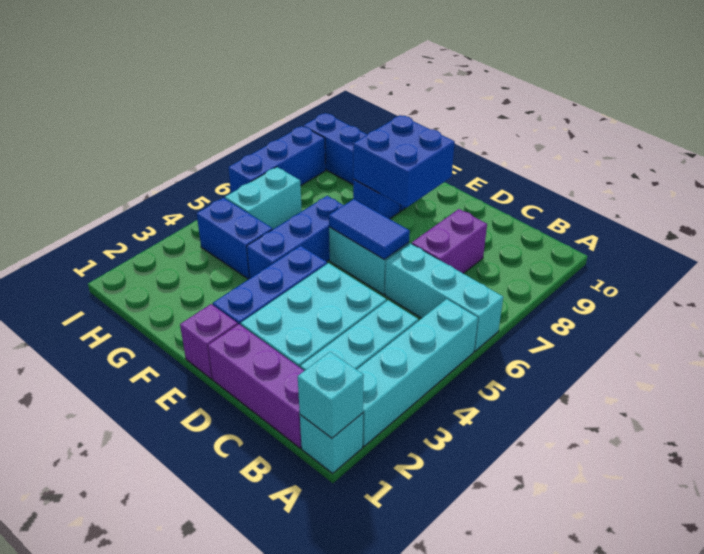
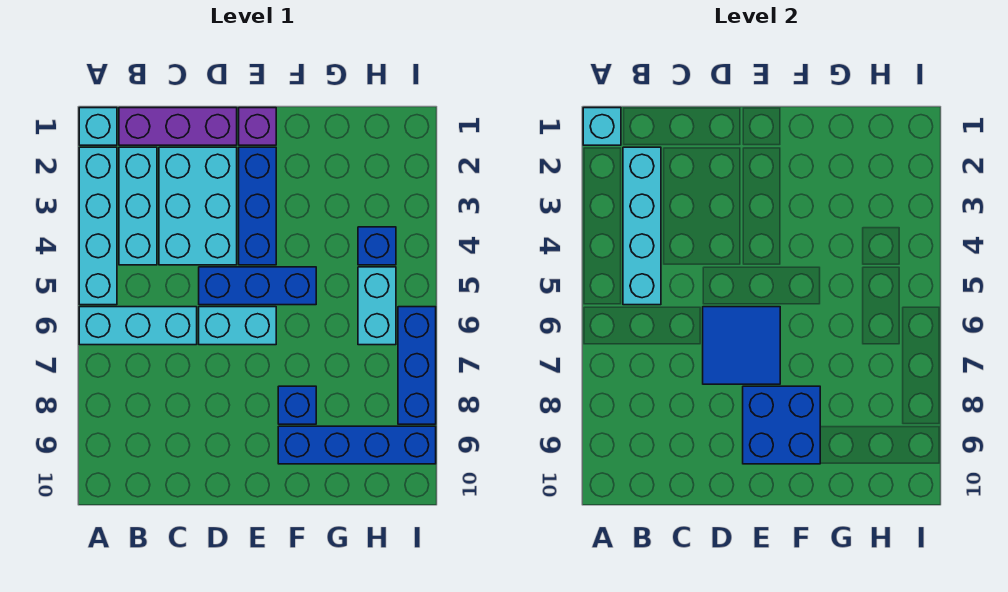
none -> cyan brick B2:B5 level 2
purple brick C7:C8 level 1 -> none
blue tile D6:E6 level 2 -> blue tile D6:E7 level 2
blue brick F4:F6 level 1 -> blue brick D5:F5 level 1
blue brick G4:H4 level 1 -> blue brick H4 level 1

